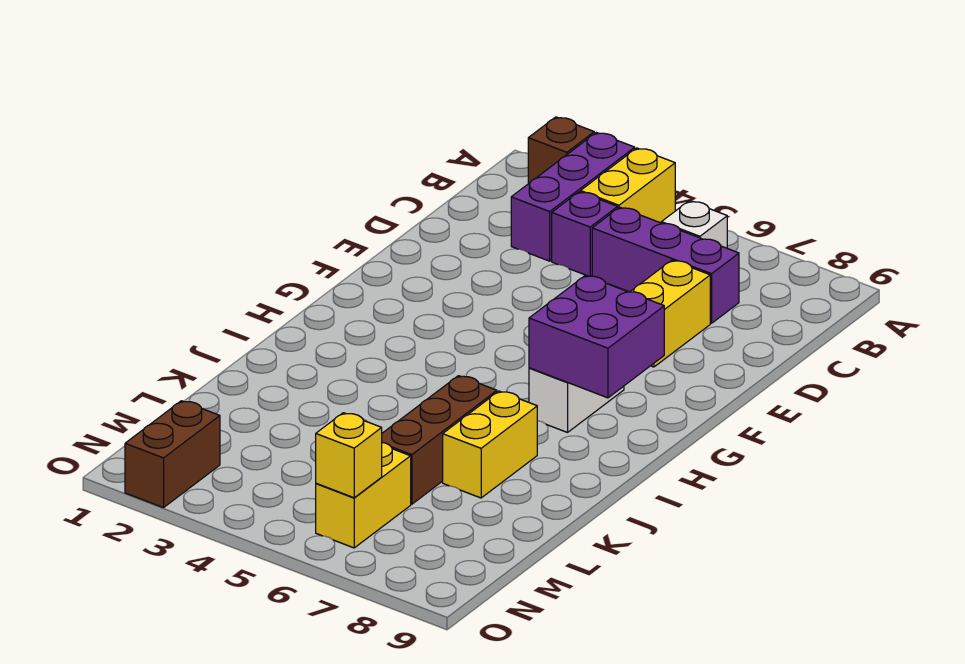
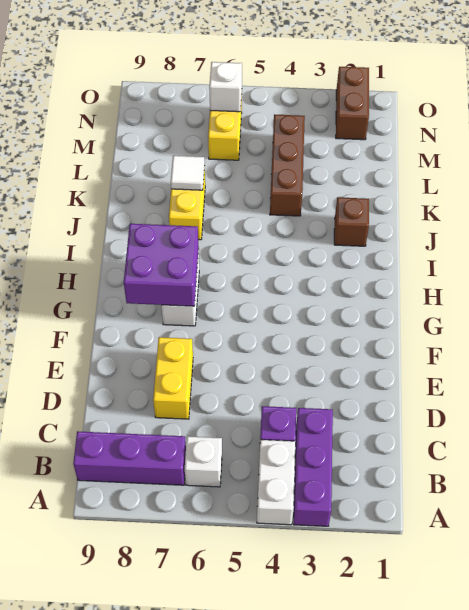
brown brick A2 level 1 -> brown brick J2 level 1
yellow brick A4:B4 level 1 -> white brick A4:B4 level 1
purple brick C5:C7 level 1 -> purple brick B7:B9 level 1
brown brick J6:L6 level 1 -> brown brick K4:M4 level 1
none -> white tile K7 level 2
yellow brick N6 level 2 -> white brick N6 level 2

